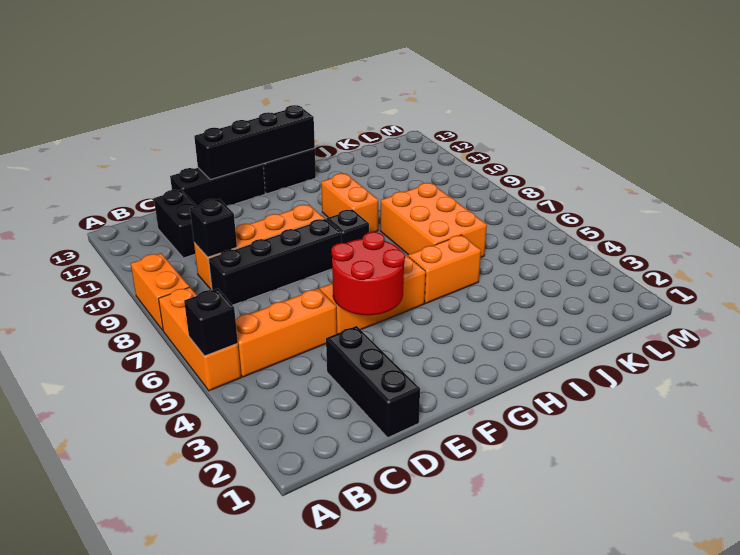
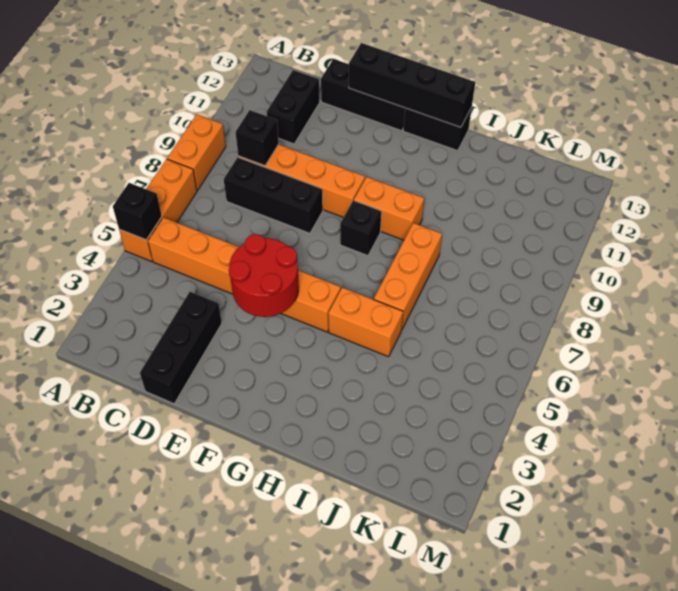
black brick C8:F8 level 1 -> black brick C8:E8 level 1
orange brick H9:H10 level 1 -> orange brick G9:H9 level 1
orange brick I6:J8 level 1 -> orange brick I6:I8 level 1

